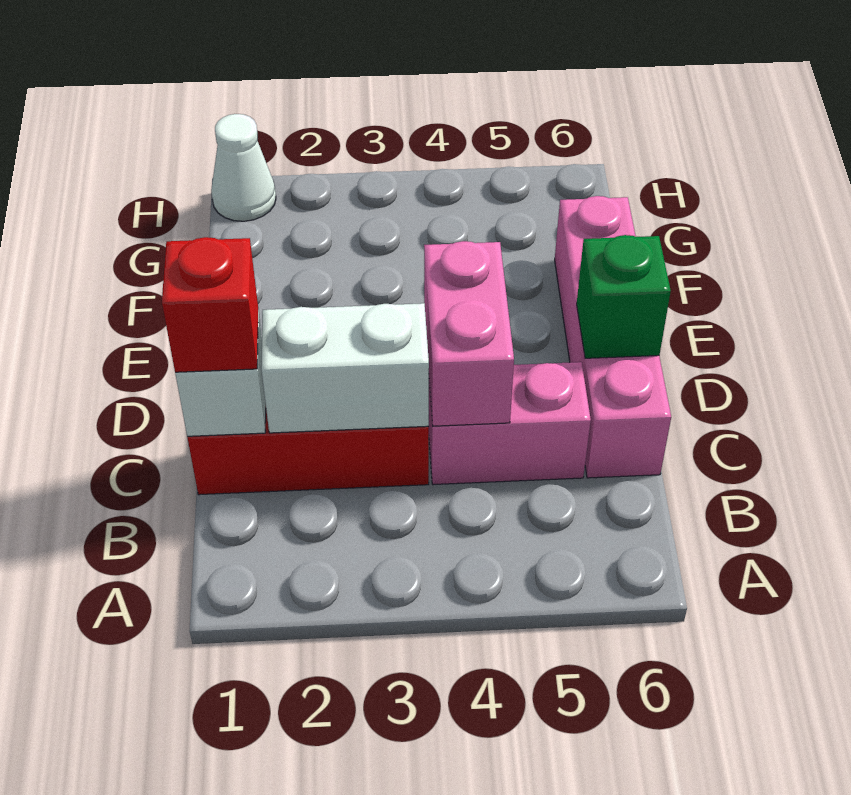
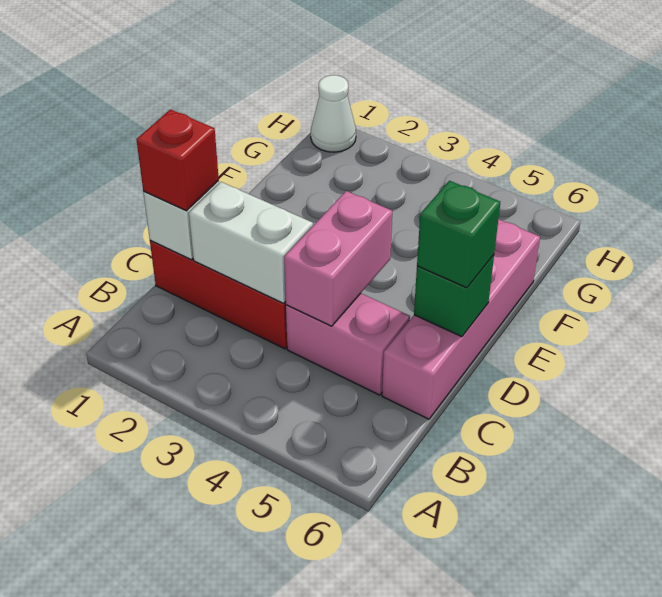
none -> green brick D6 level 3

